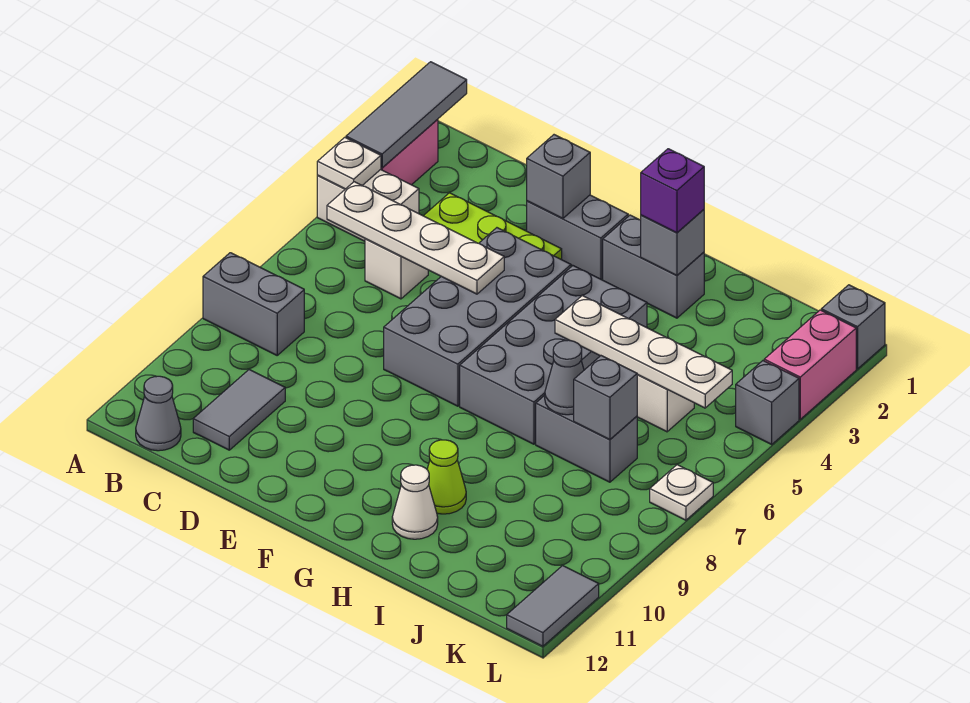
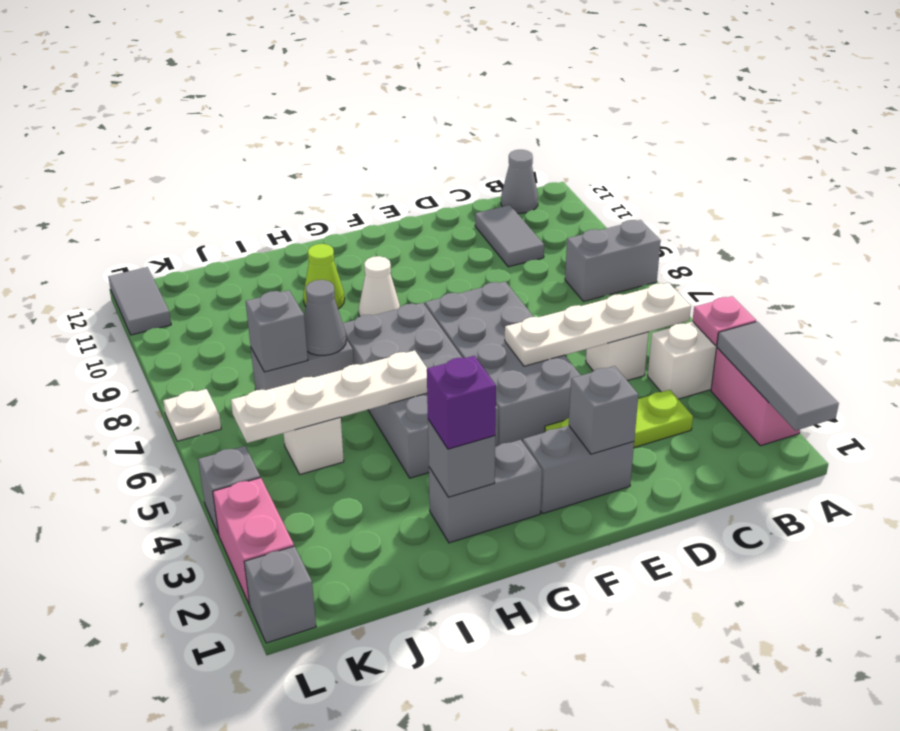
white plate A4 level 2 -> pink plate A4 level 2
white cone H11 level 1 -> white cone G9 level 1

